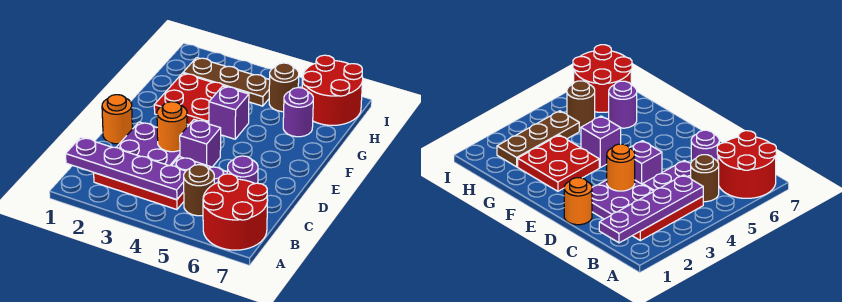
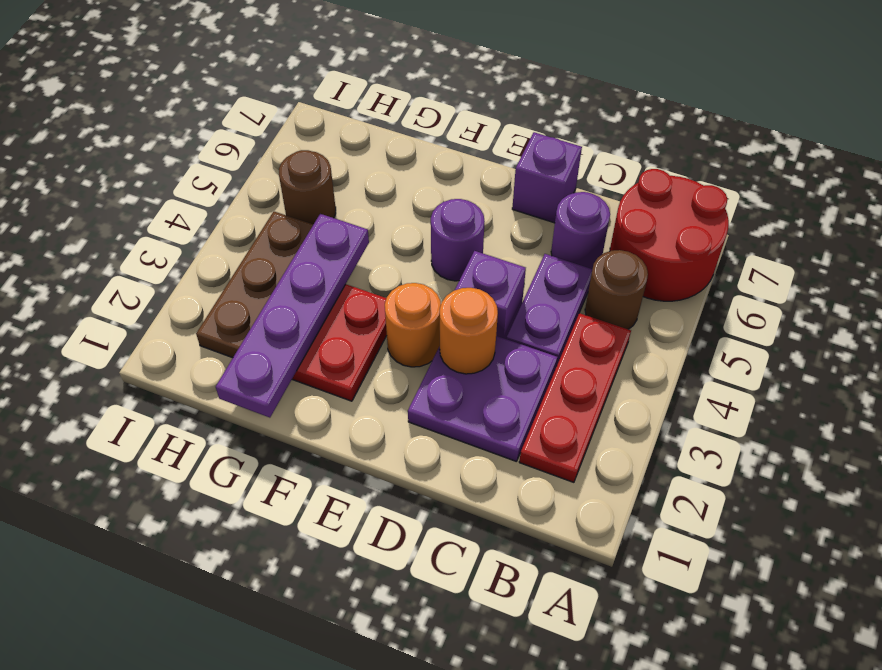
purple plate B1:B4 level 2 -> purple plate G1:G4 level 2
orange round brick D1 level 1 -> orange round brick E3 level 1
purple brick F4 level 1 -> purple brick D7 level 1
purple round brick G6 level 1 -> purple round brick E5 level 1
red round brick H6:I7 level 1 -> none

